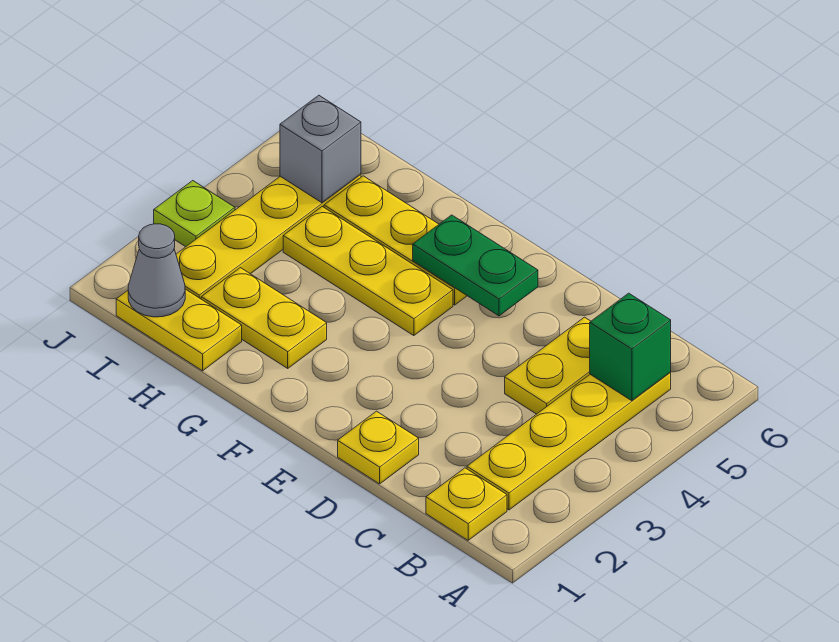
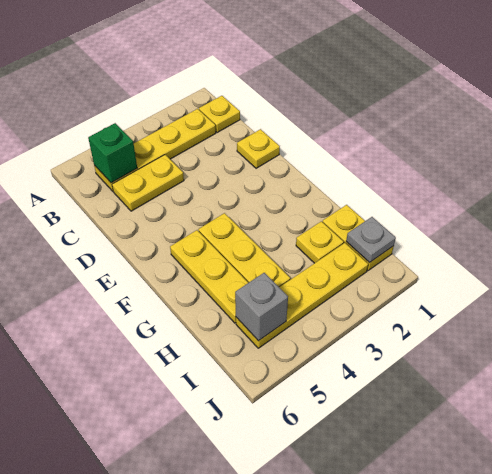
green plate E5:F5 level 2 -> none
yellow plate G2:H2 level 1 -> yellow plate H2 level 1
grey cone I1 level 2 -> grey plate I1 level 2
lime plate J3 level 1 -> none

